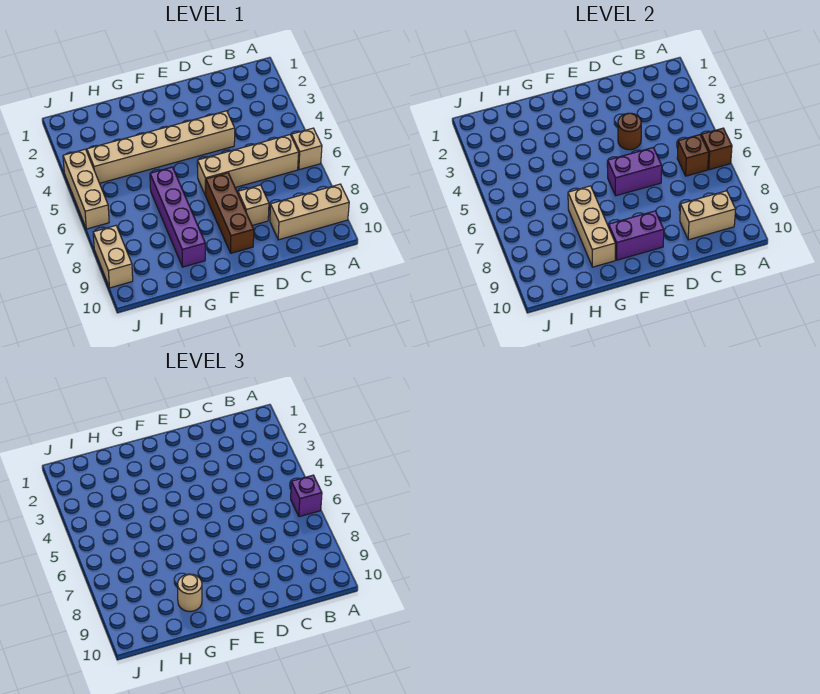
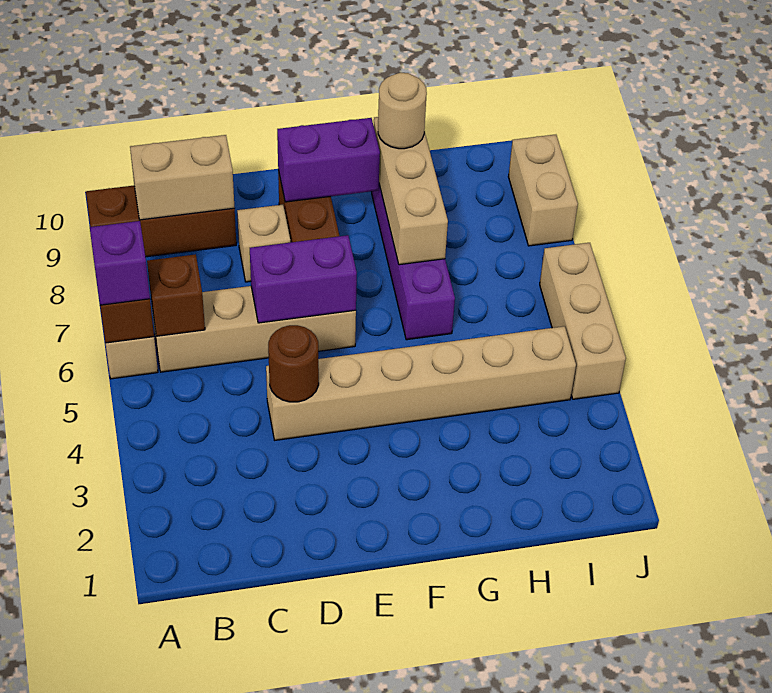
tan brick A9:C9 level 1 -> brown brick A9:C9 level 1

